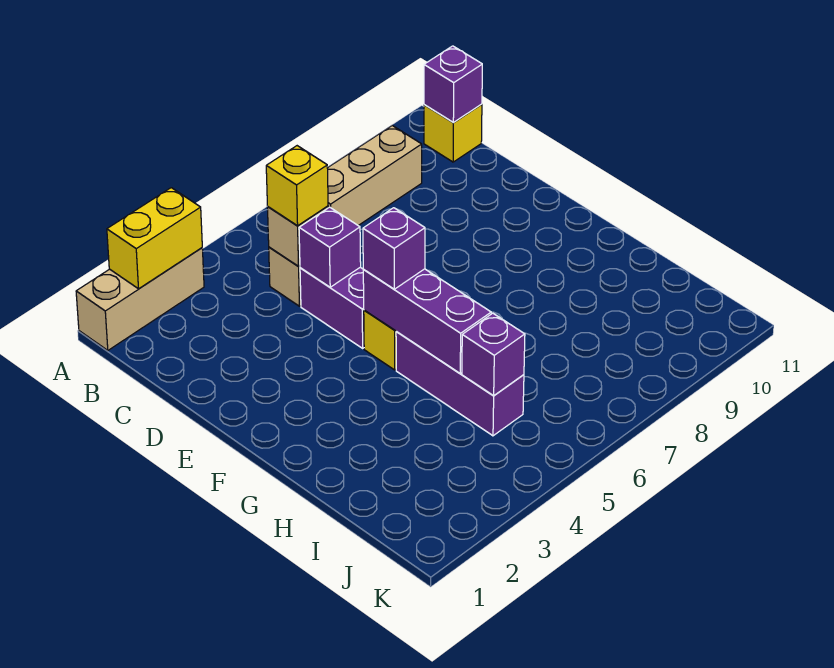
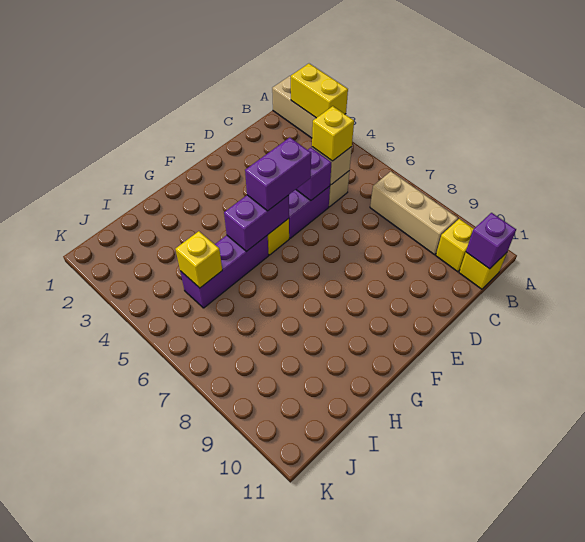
none -> yellow brick B10 level 1
purple brick F5:H5 level 2 -> purple brick F5:G5 level 2
purple brick F5 level 3 -> purple brick E5:F5 level 3
purple brick I5 level 2 -> yellow brick I5 level 2

